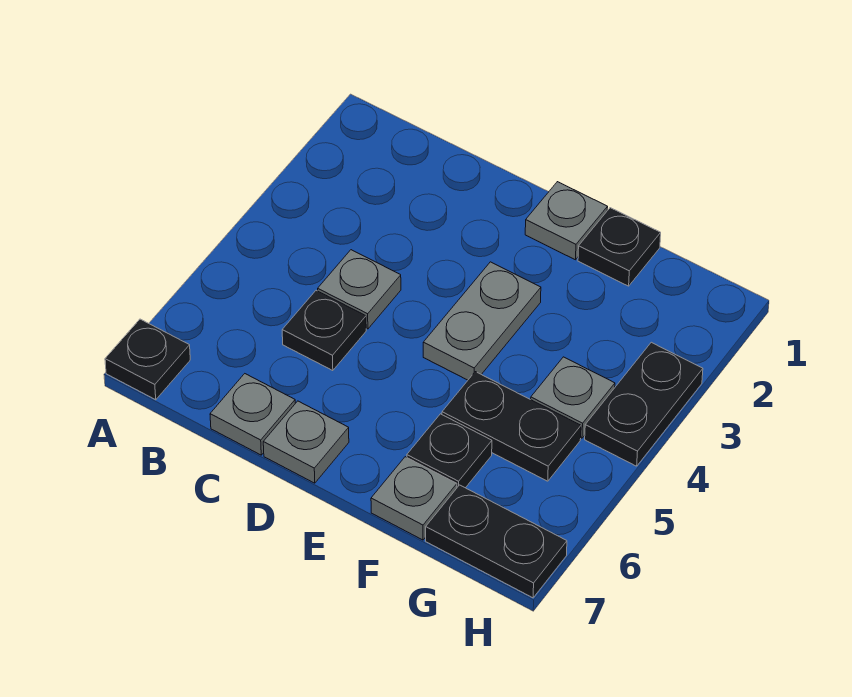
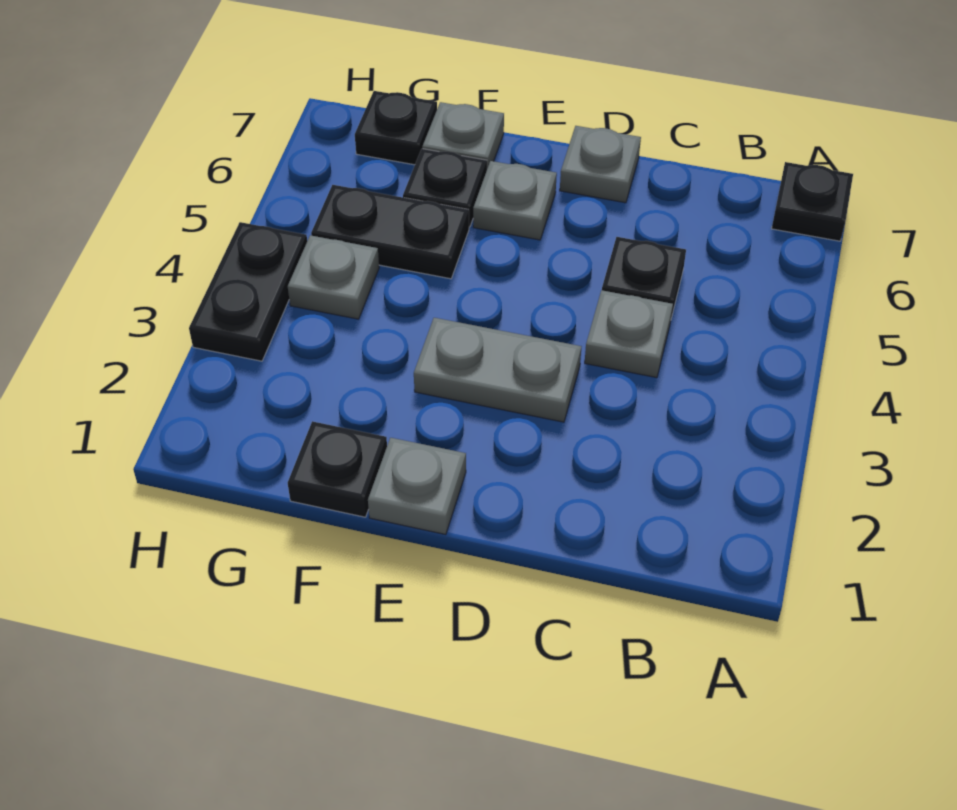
grey plate C7 level 1 -> grey plate E6 level 1
grey plate E3:E4 level 1 -> grey plate D3:E3 level 1
black plate G7:H7 level 1 -> black plate G7 level 1

